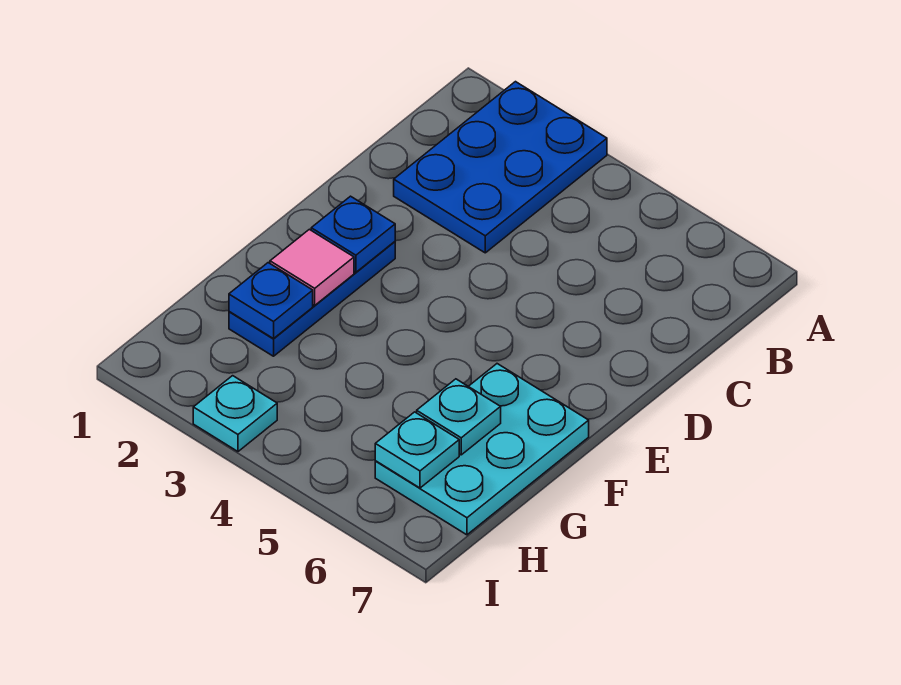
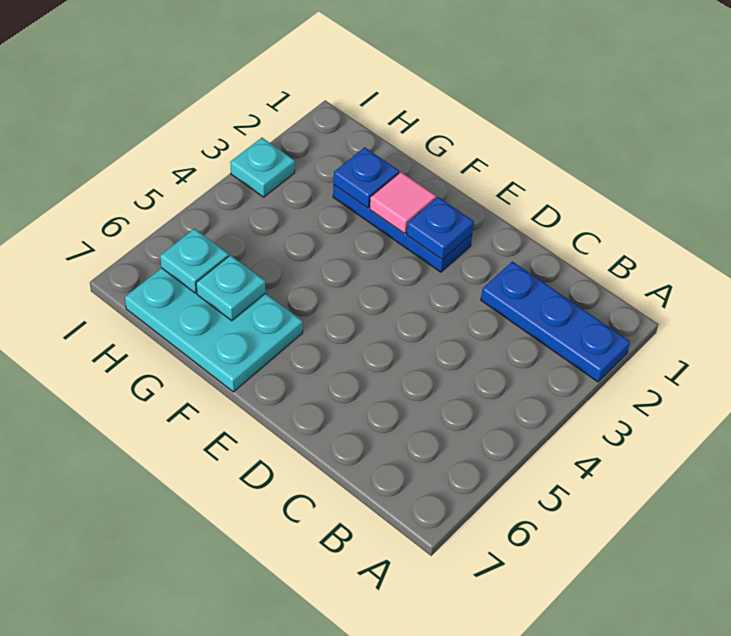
blue plate A2:C3 level 1 -> blue plate A2:C2 level 1

